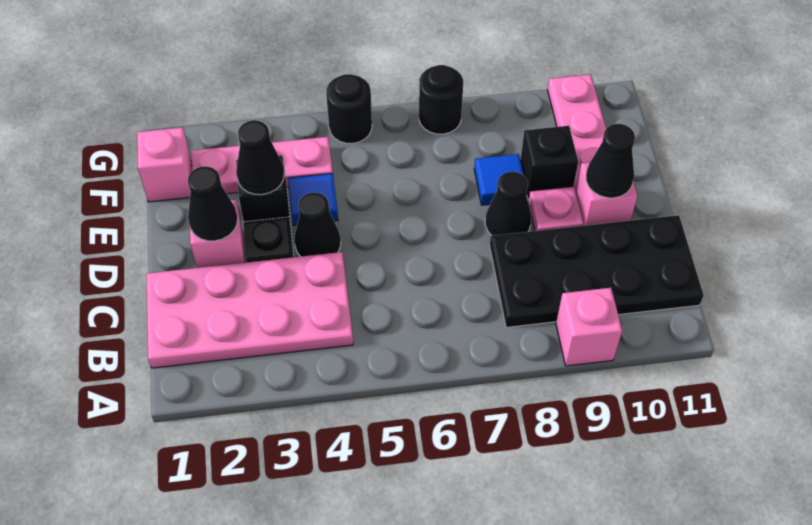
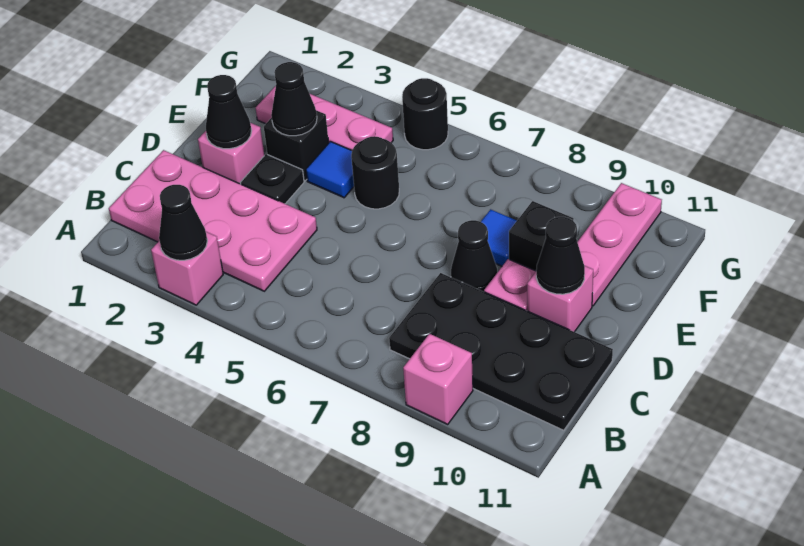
black cone D4 level 1 -> black cone A3 level 2
pink brick F1 level 1 -> pink brick A3 level 1
black round brick G7 level 1 -> black round brick E5 level 1

